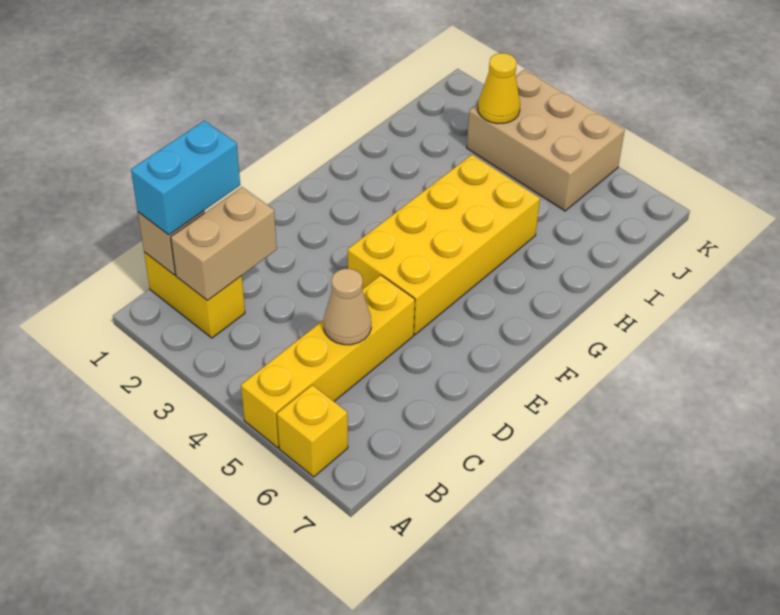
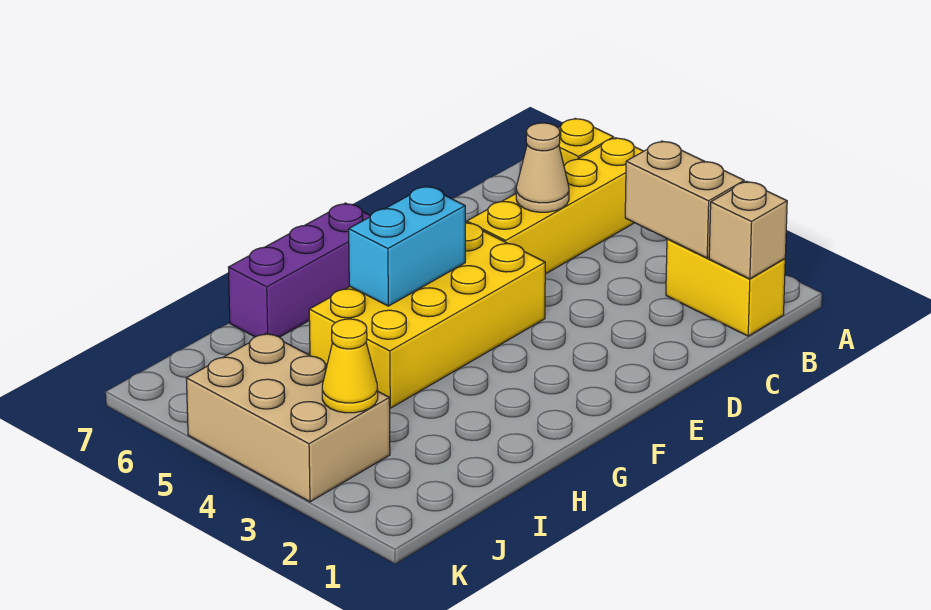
cyan brick B1:C1 level 3 -> cyan brick F5:G5 level 2
tan brick B2:C2 level 2 -> tan brick B2:B3 level 2
none -> purple brick F7:H7 level 1

